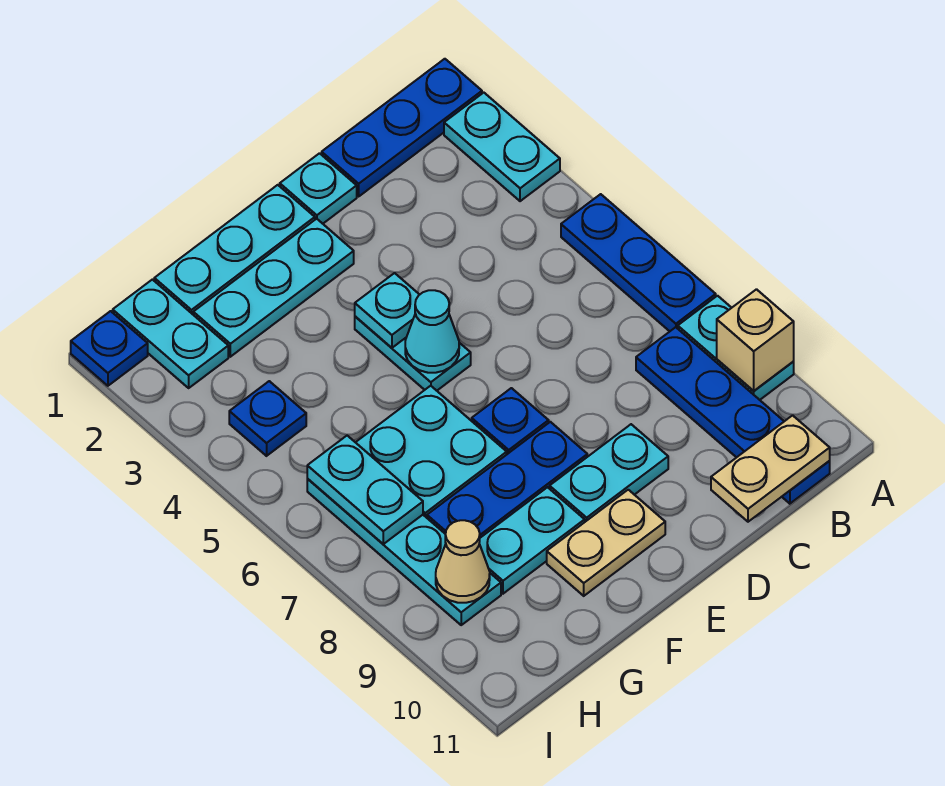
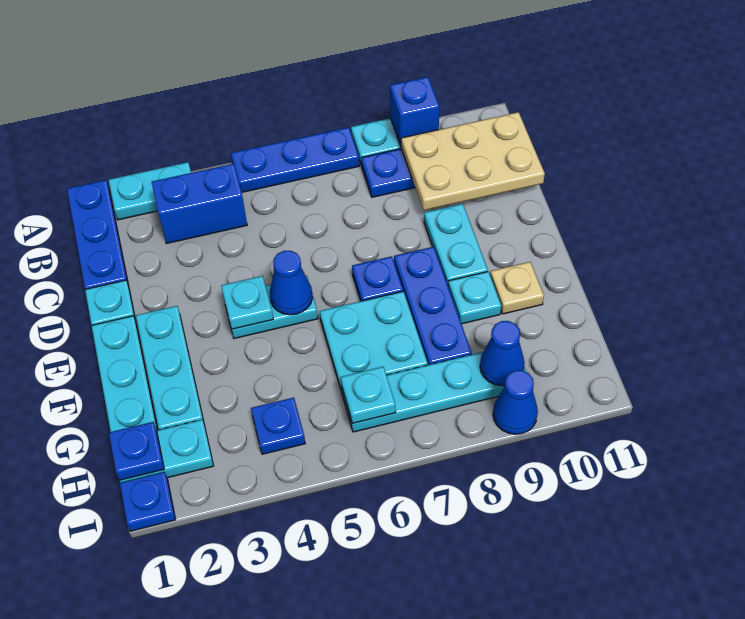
tan brick A9 level 2 -> blue brick A9 level 2
none -> blue brick B3:B4 level 1
tan plate B11:C11 level 2 -> tan plate B9:C11 level 2
cyan cone E5 level 2 -> blue cone E5 level 2
tan plate E10:F10 level 1 -> tan plate F10 level 1
cyan plate F9:G9 level 1 -> cyan plate F9 level 1
none -> blue plate H1 level 2
cyan plate H6:H7 level 2 -> cyan plate H6 level 2
tan cone H9 level 2 -> blue cone H9 level 2
none -> blue cone I9 level 1

